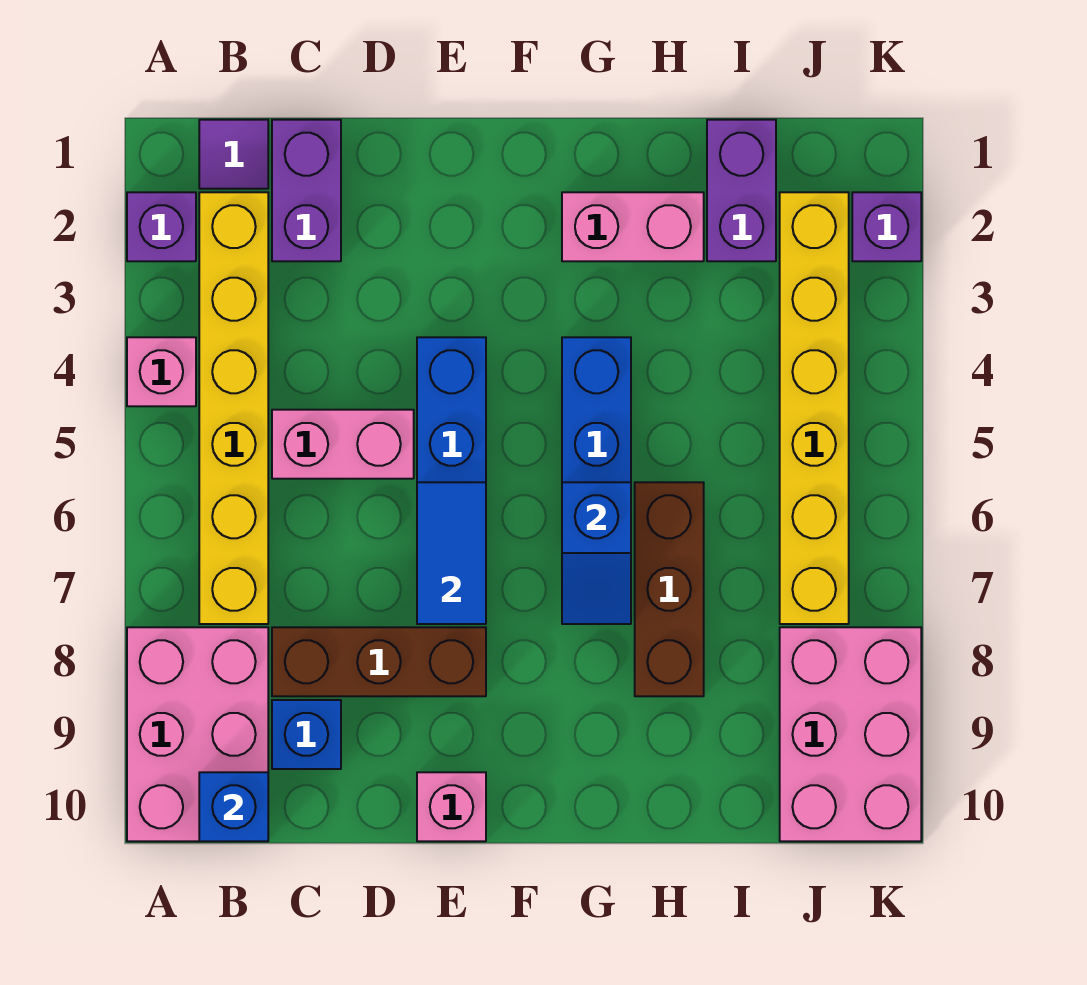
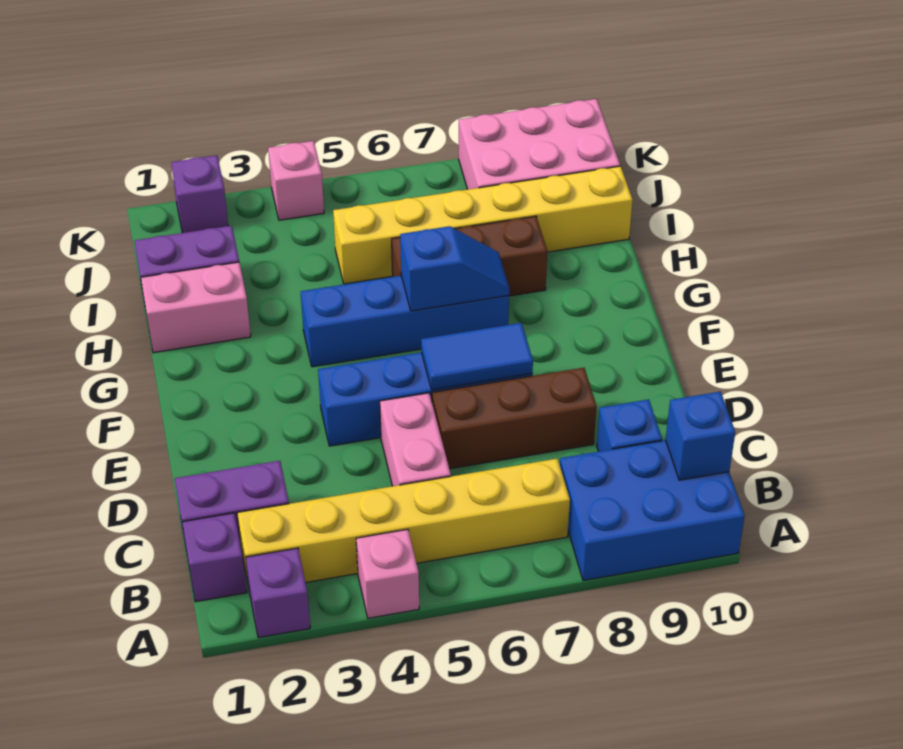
pink brick A8:B10 level 1 -> blue brick A8:B10 level 1
purple tile B1 level 1 -> purple brick B1 level 1
brown brick C8:E8 level 1 -> brown brick D6:D8 level 1
pink brick E10 level 1 -> pink brick K4 level 1
pink brick G2:H2 level 1 -> pink brick H1:H2 level 1
yellow brick J2:J7 level 1 -> yellow brick I5:I10 level 1

